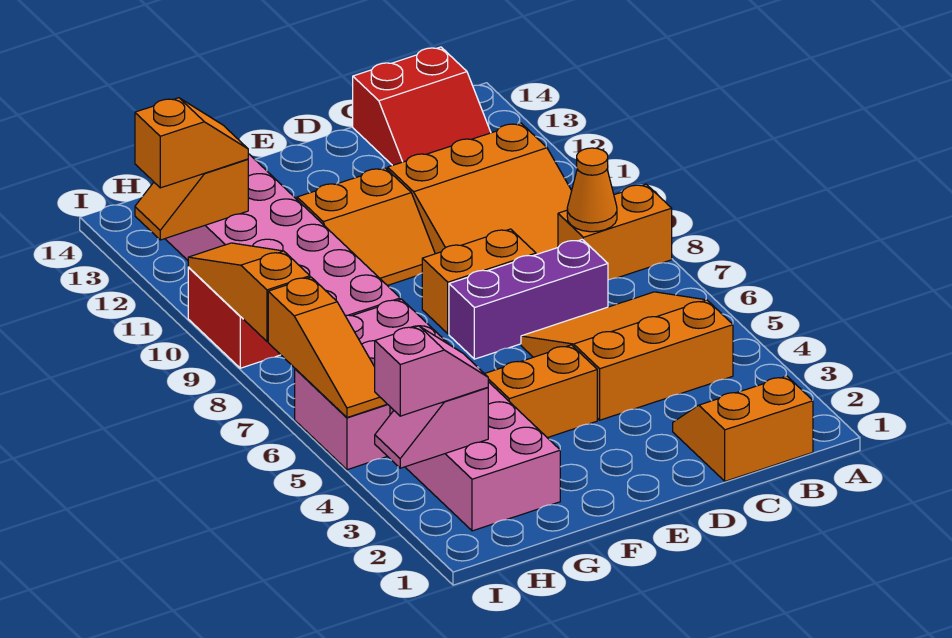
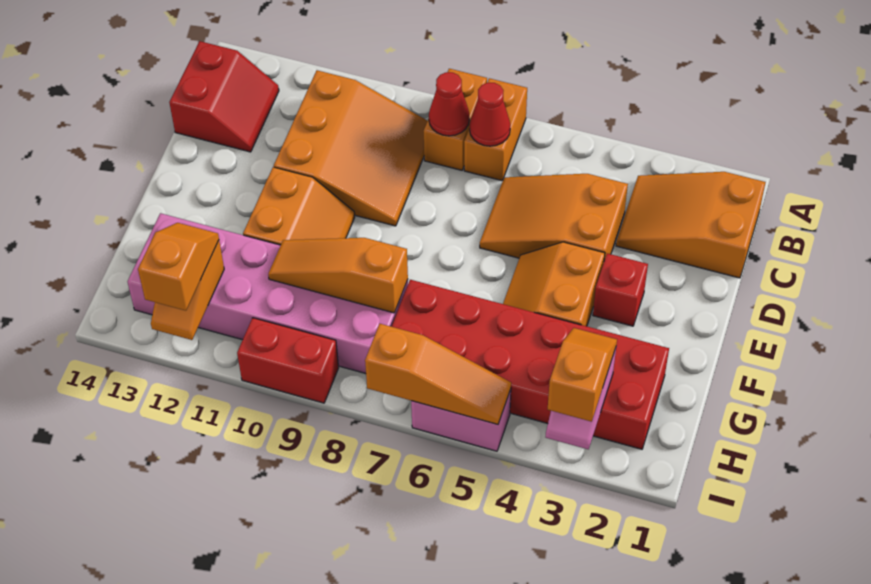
orange slope B1:C2 level 1 top 1 -> orange slope B1:C3 level 1 top 1
orange slope B4:D6 level 1 top 4 -> orange slope C4:D6 level 1 top 4
none -> red cone B7 level 2
orange cone B8 level 2 -> red cone B8 level 2
purple brick C7:E7 level 1 -> none
orange brick D8:E8 level 1 -> orange brick A7:B7 level 1
none -> red brick E3 level 1
pink brick G2:H7 level 1 -> red brick G2:H7 level 1
pink slope H3:I3 level 3 top I -> orange slope H3:I3 level 3 top I
orange slope I8:I10 level 2 top 8 -> orange slope G8:G10 level 2 top 8

